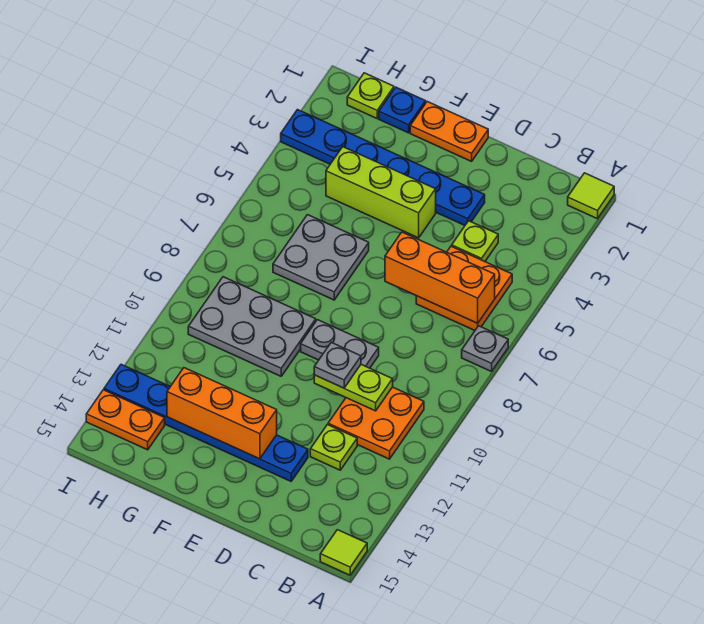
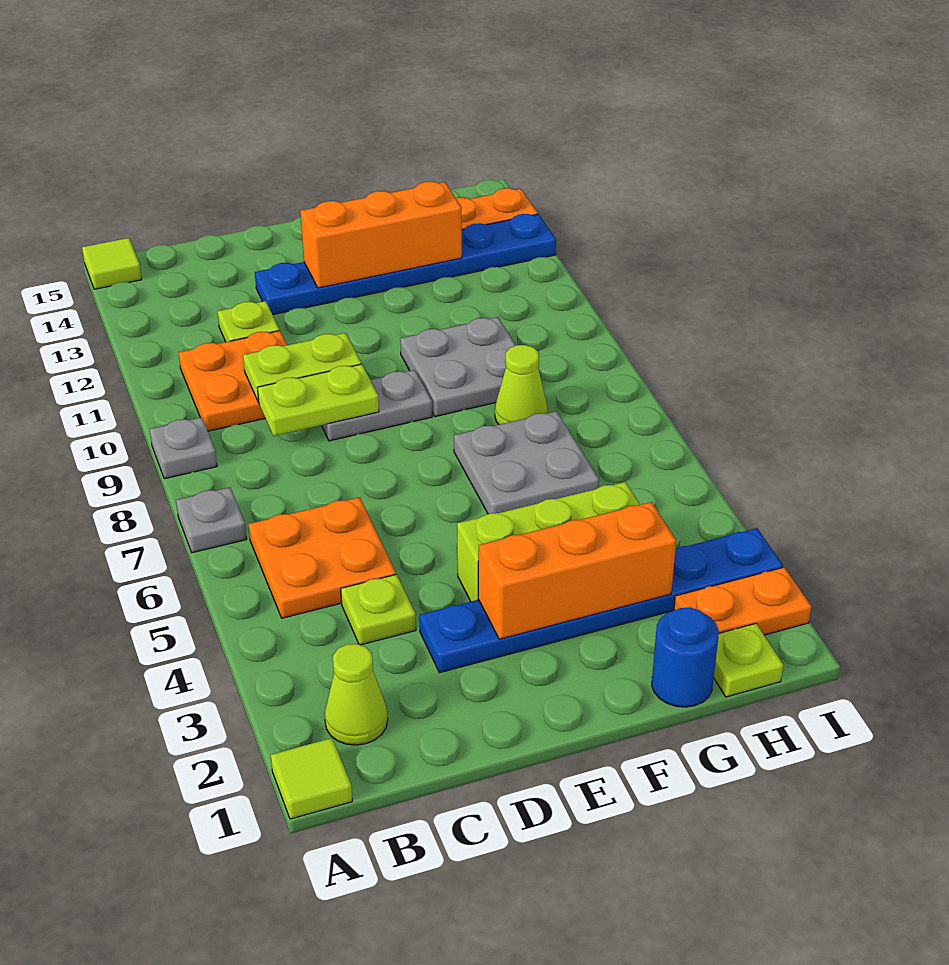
none -> lime cone B2 level 1
orange brick B6:D6 level 2 -> orange brick E3:G3 level 2
none -> lime plate C9:D9 level 2
grey plate D10 level 3 -> grey plate A9 level 1
orange plate E1:F1 level 1 -> orange plate H2:I2 level 1
grey plate F9:H10 level 1 -> grey plate F9:G10 level 1
blue plate G1 level 1 -> blue round brick G1 level 1
none -> lime cone G8 level 1

